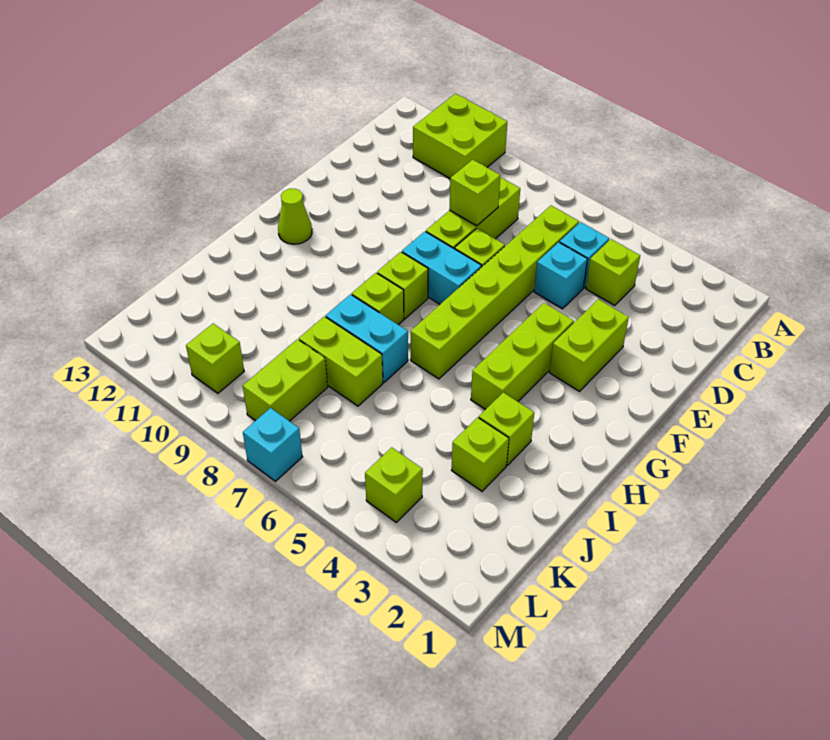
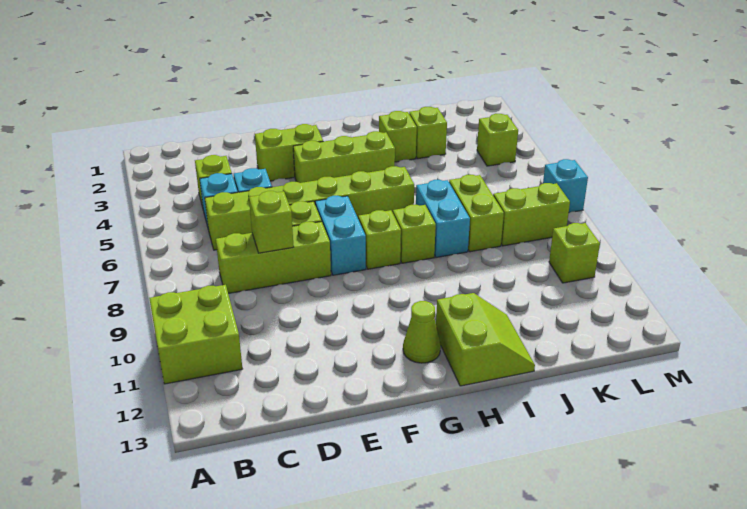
none -> lime slope H12:I13 level 1 top H

